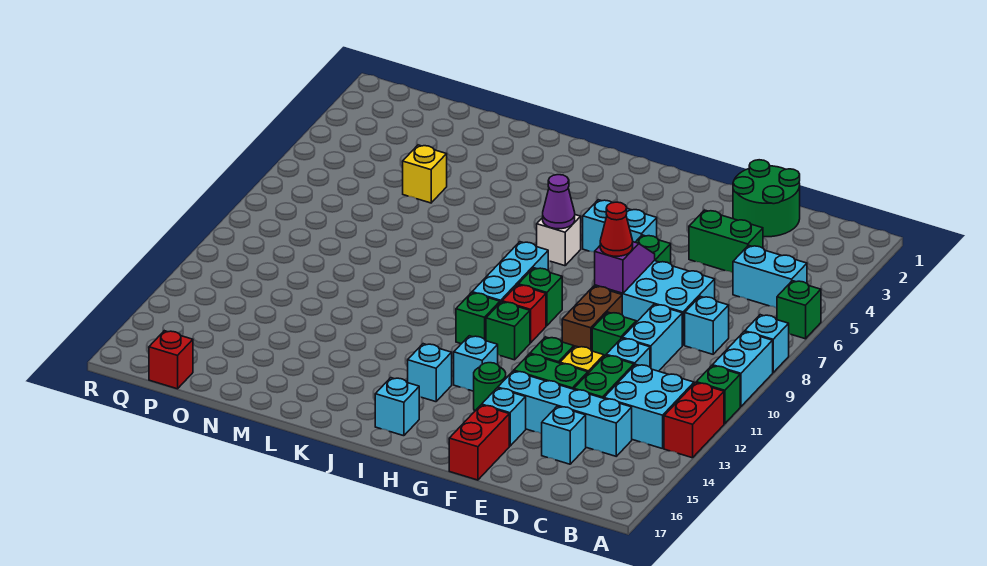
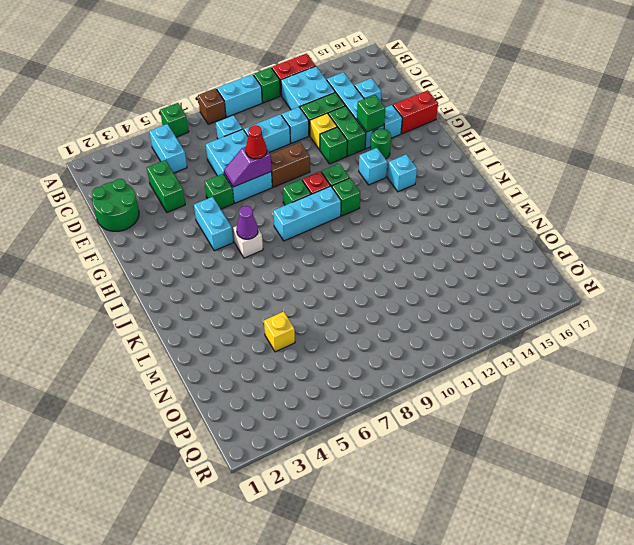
cyan brick A8 level 1 -> brown brick A8 level 1
green brick E10 level 1 -> green brick F14 level 2
cyan brick I16 level 1 -> none
red brick P17 level 1 -> none

